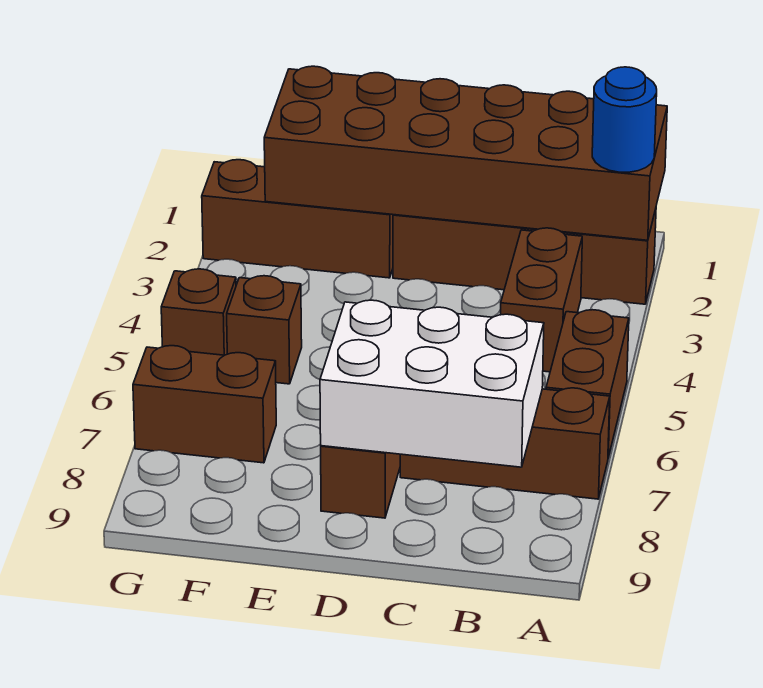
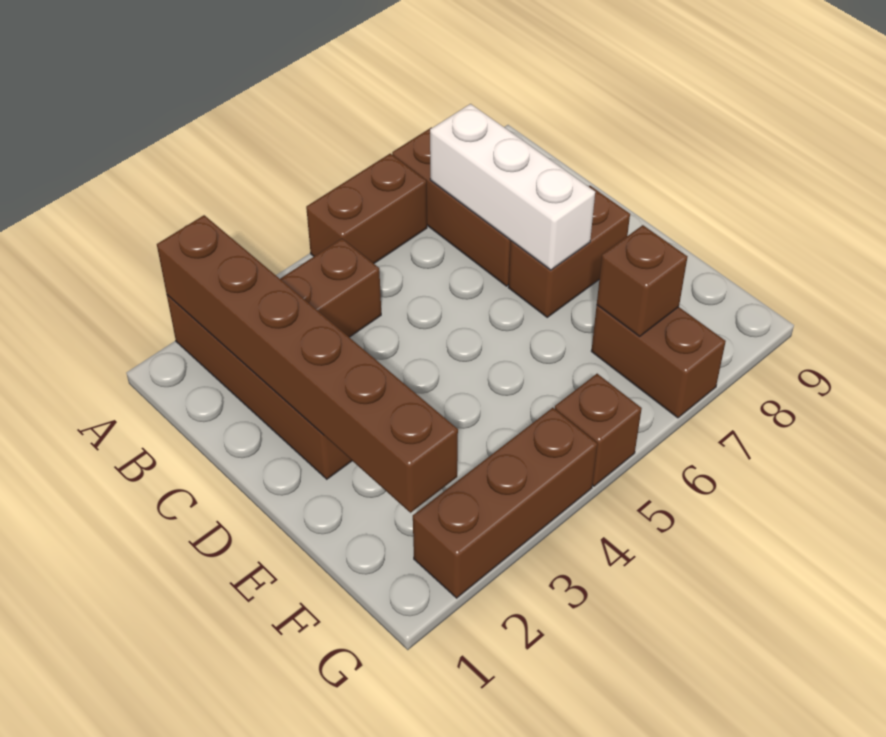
brown brick A1:F2 level 2 -> brown brick A2:F2 level 2
blue round brick A2 level 3 -> none
white brick B7:D8 level 2 -> white brick B7:D7 level 2
brown brick E2:G2 level 1 -> brown brick G2:G4 level 1
brown brick F5 level 1 -> brown brick F7 level 2

